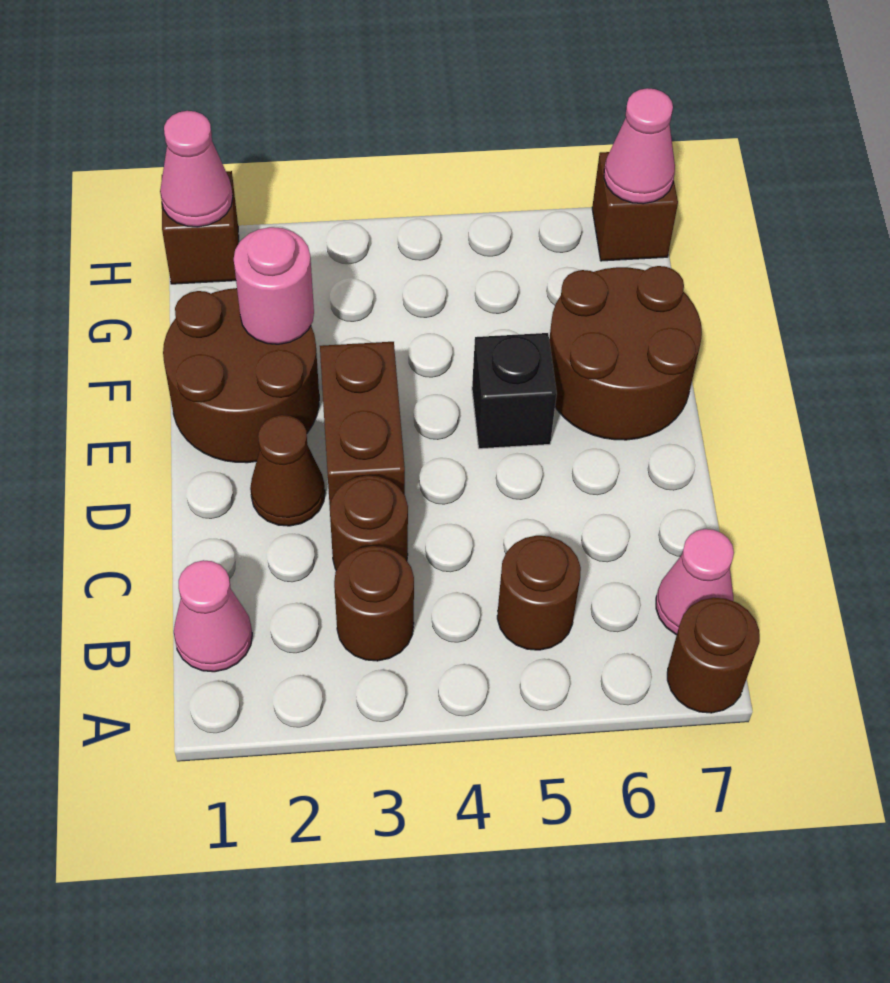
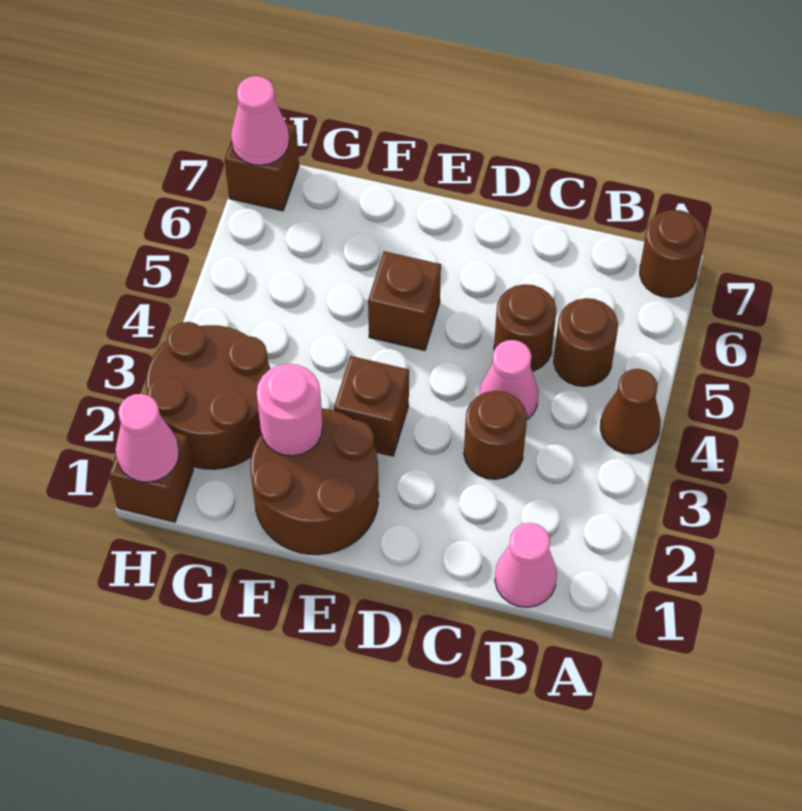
brown round brick B3 level 1 -> brown round brick C5 level 1
pink cone B7 level 1 -> pink cone C4 level 1
brown cone D2 level 1 -> brown cone A4 level 1
brown brick D3:E3 level 1 -> brown brick E3 level 1
black brick E5 level 1 -> brown brick E5 level 1
brown round brick E6:F7 level 1 -> brown round brick G2:H3 level 1

